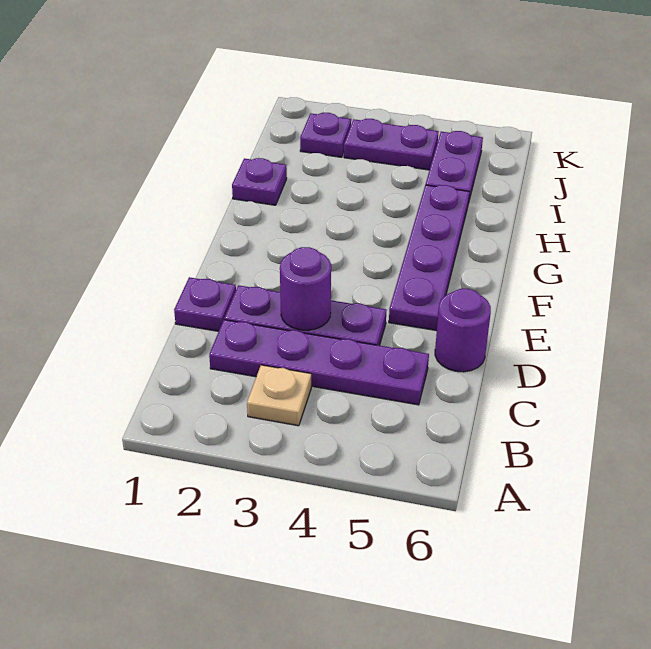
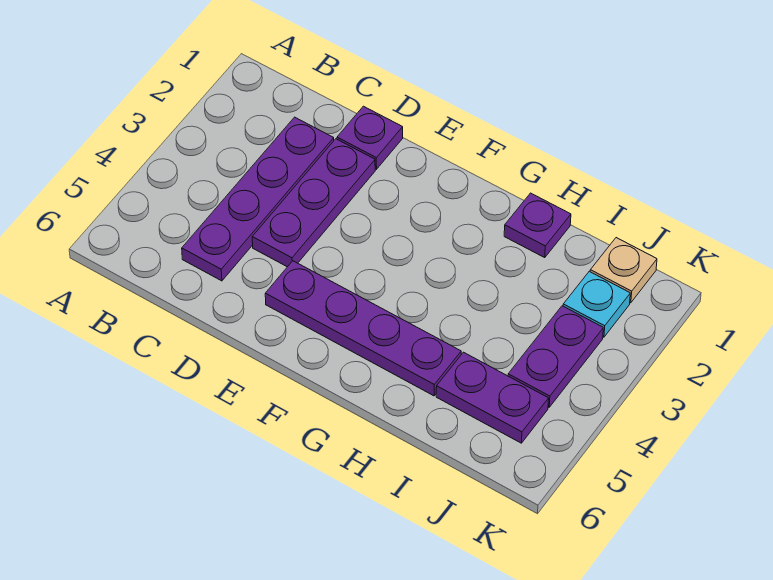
tan plate B3 level 1 -> tan plate J1 level 1
purple round brick D3 level 2 -> none
purple round brick D6 level 1 -> none
purple plate J2 level 1 -> cyan plate J2 level 1

